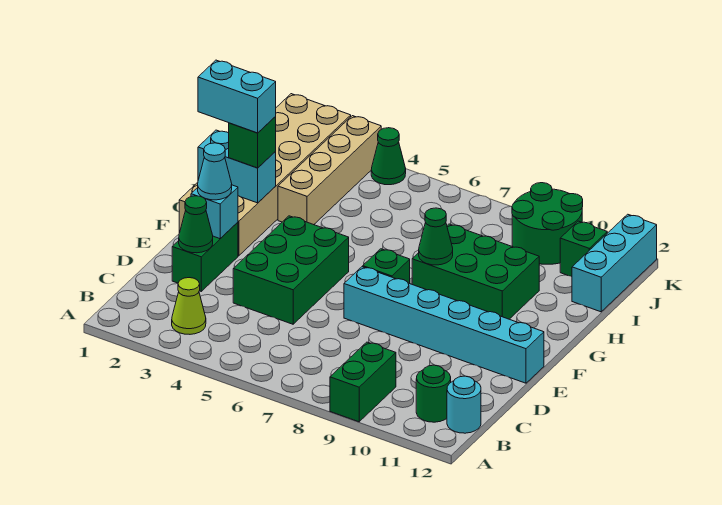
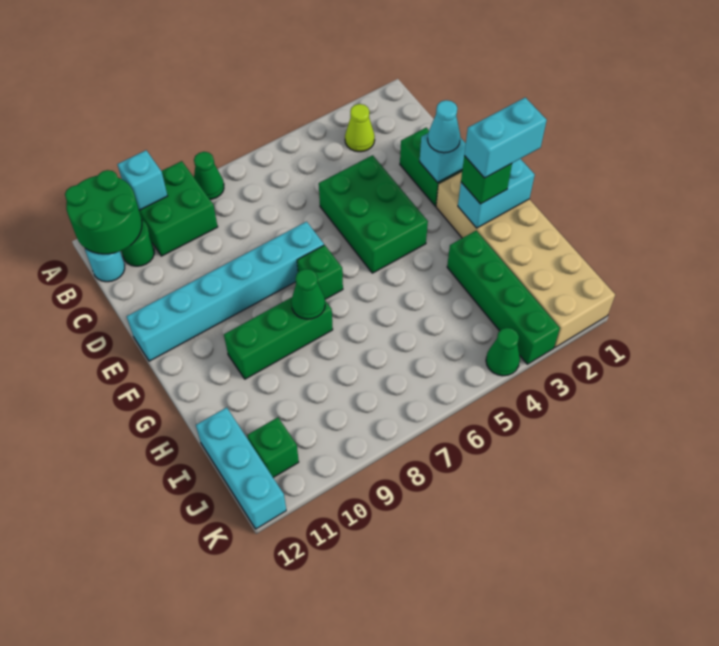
green brick A9:B9 level 1 -> green brick A9:B10 level 1
none -> cyan brick A10 level 2
green cone D2 level 2 -> green cone A8 level 1
green brick G8:H10 level 1 -> green brick G8:G10 level 1
tan brick H3:K3 level 1 -> green brick H3:K3 level 1
green round brick J9:K10 level 1 -> green round brick A11:B12 level 2

